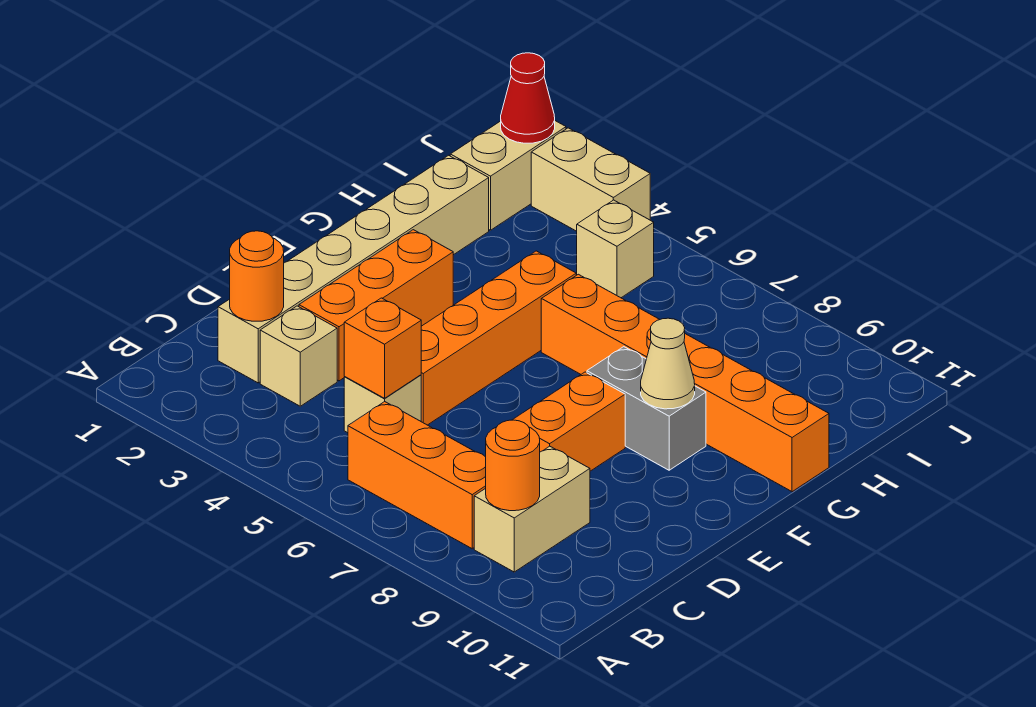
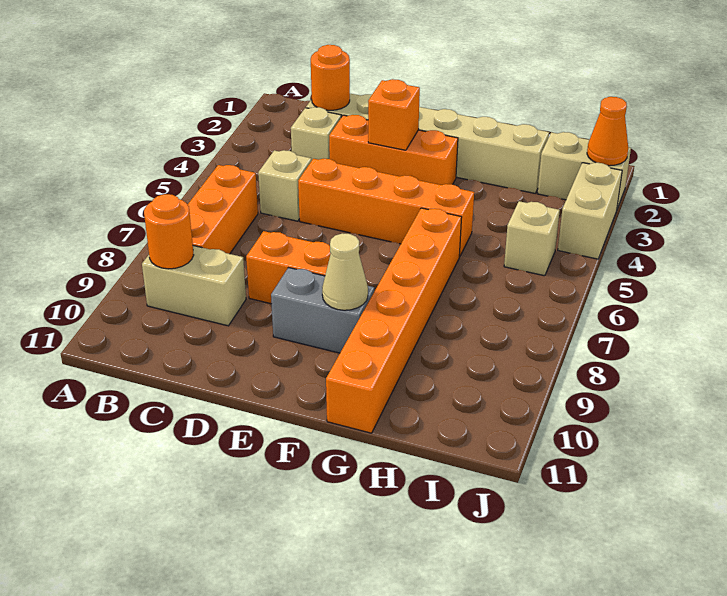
orange brick C5 level 2 -> orange brick E3 level 2
grey brick F8:F9 level 1 -> grey brick E9:F9 level 1
red cone J2 level 2 -> orange cone J2 level 2

